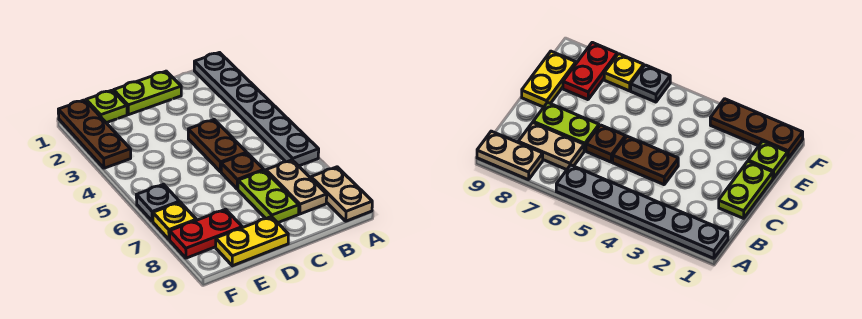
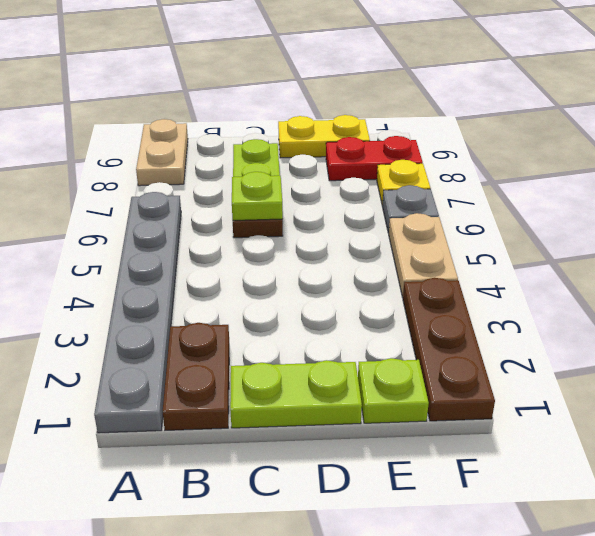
tan plate B7:B8 level 1 -> tan plate F4:F5 level 1
brown plate C4:C5 level 1 -> brown plate B1:B2 level 1
none -> lime plate C6 level 2

